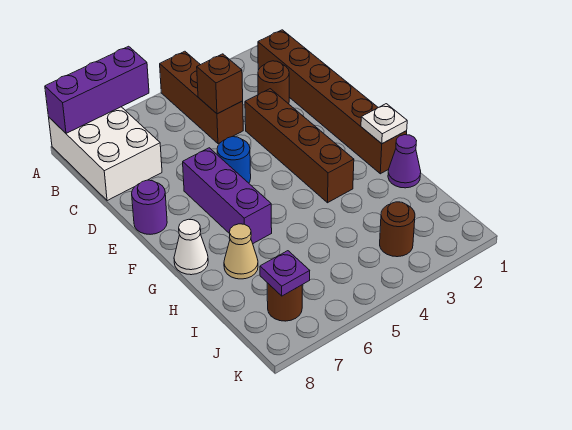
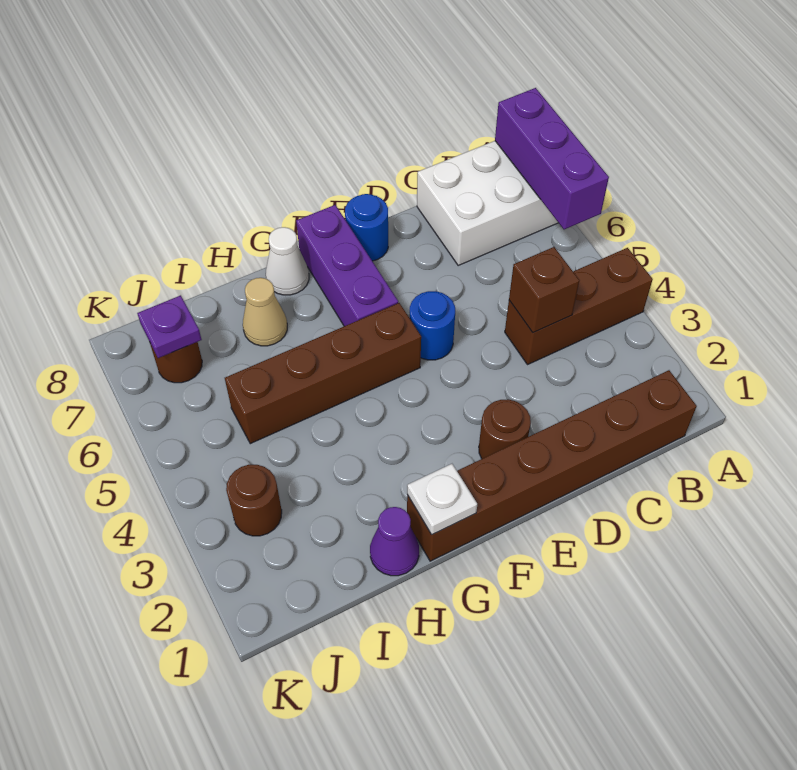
brown round brick C2 level 1 -> brown round brick E2 level 1
brown brick D3:G3 level 1 -> brown brick F5:I5 level 1
purple brick E6:G6 level 1 -> purple brick F6:F8 level 1
purple round brick E8 level 1 -> blue round brick E8 level 1

